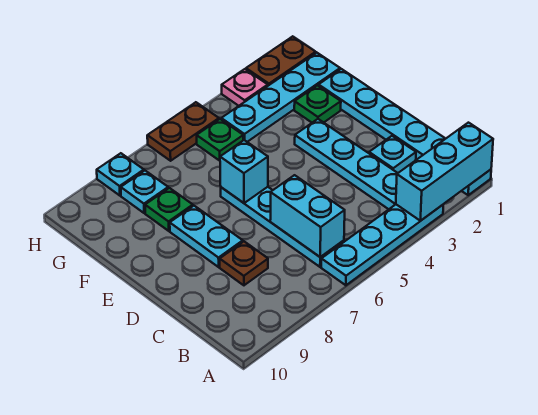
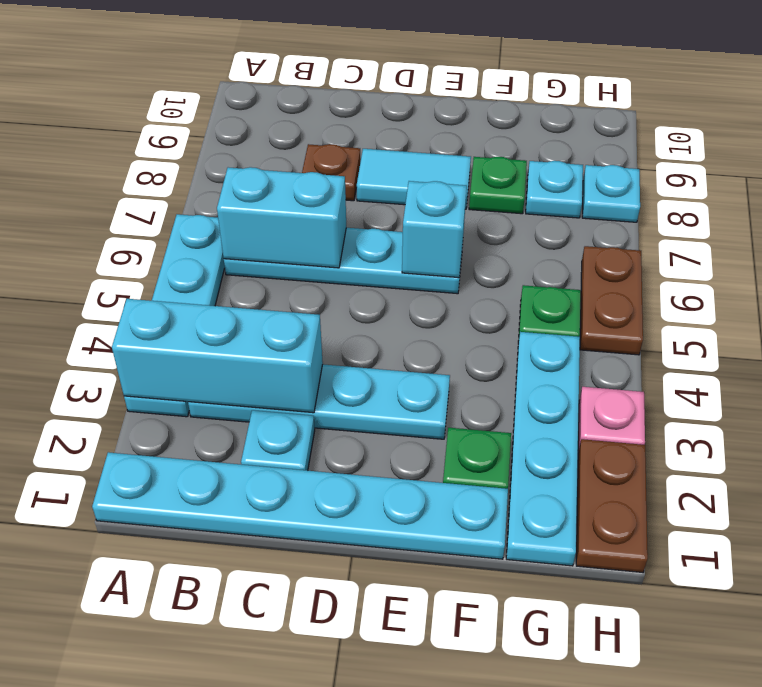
cyan brick A1:A3 level 2 -> cyan brick A3:C3 level 2
cyan plate D8:E8 level 1 -> cyan tile D8:E8 level 1

